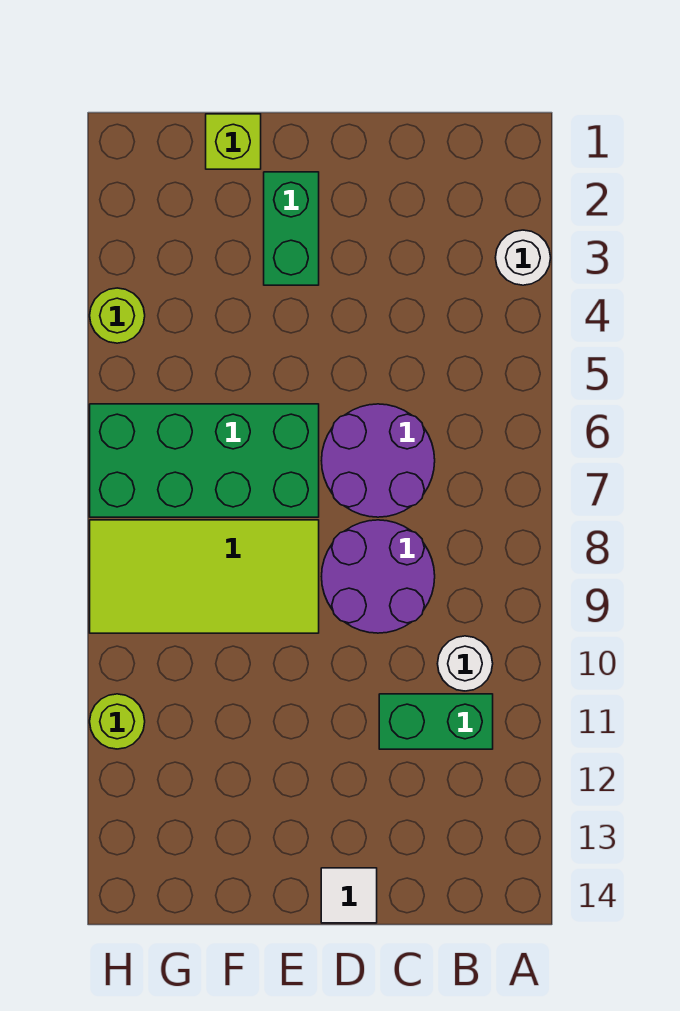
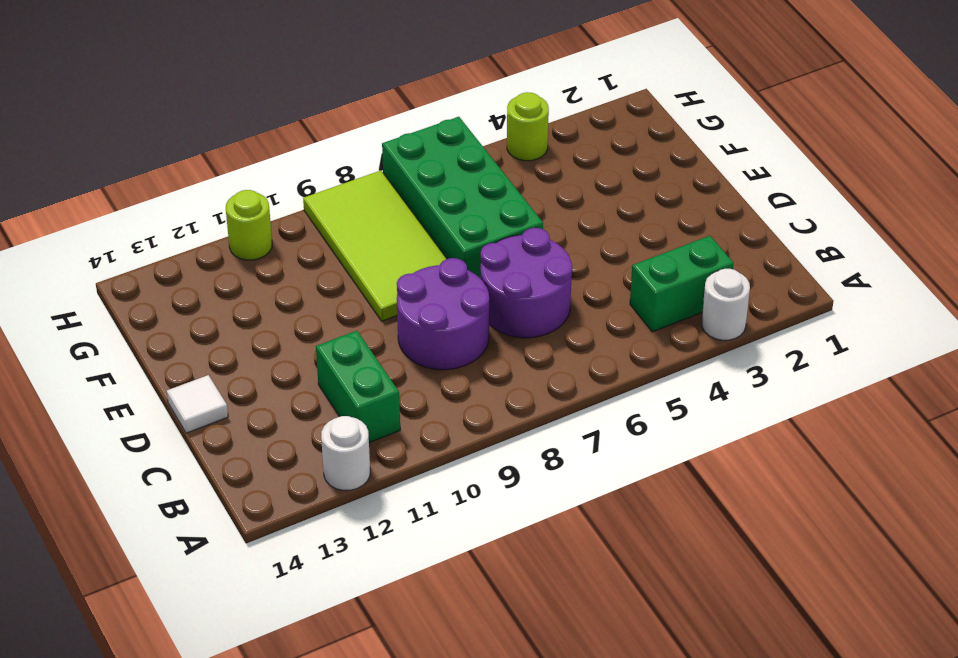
white round brick B10 level 1 -> white round brick A12 level 1
green brick E2:E3 level 1 -> green brick B3:B4 level 1
lime brick F1 level 1 -> none

